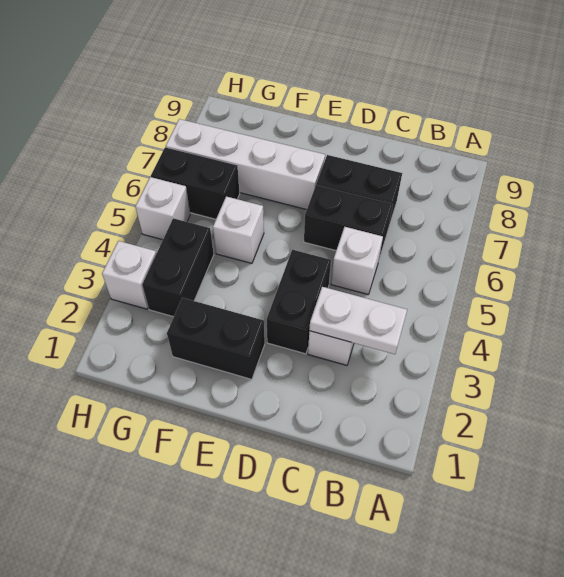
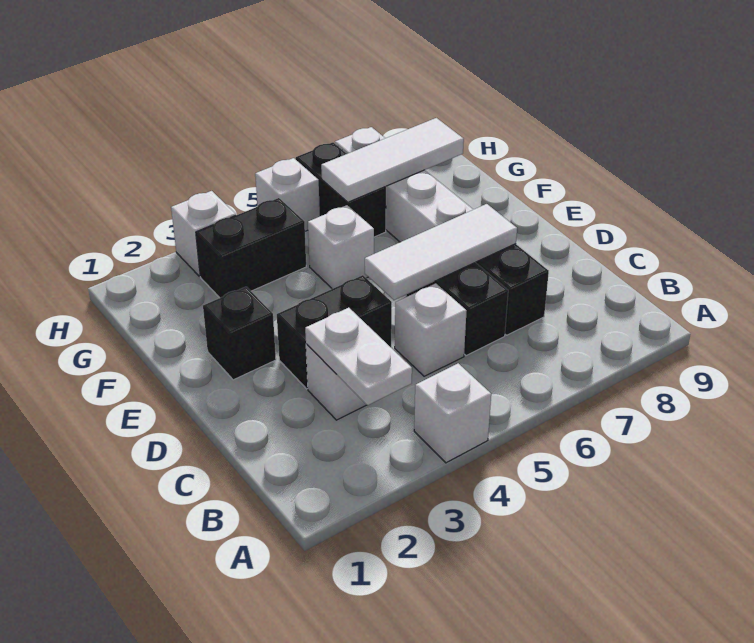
none -> white brick A4 level 1
none -> white tile D5:D7 level 2
black brick E2:F2 level 1 -> black brick E2 level 1
none -> white tile G6:G8 level 2

